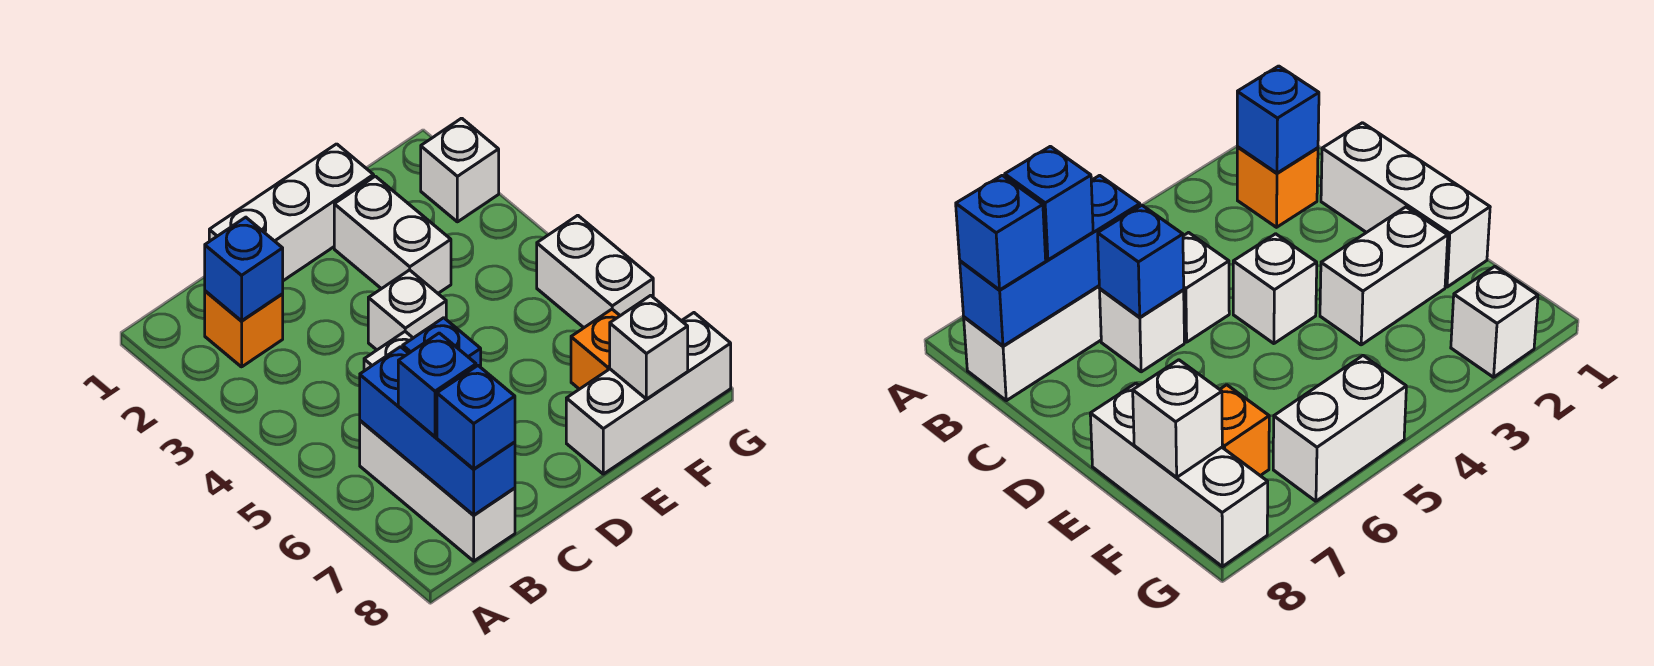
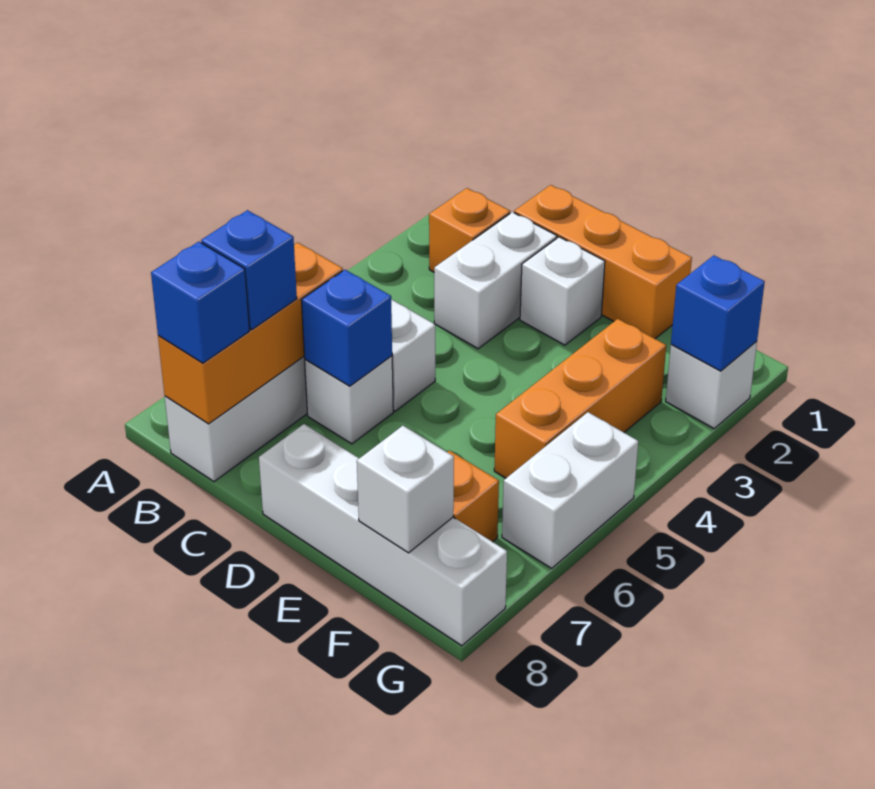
blue brick B2 level 2 -> blue brick G2 level 2
blue brick B6:B8 level 2 -> orange brick B6:B8 level 2
white brick C1:E1 level 1 -> orange brick C1:E1 level 1
white brick D4 level 1 -> white brick D2 level 1
white brick E2:E3 level 1 -> white brick C2:C3 level 1
white brick E8:G8 level 1 -> white brick D8:G8 level 1
none -> orange brick F3:F5 level 1

